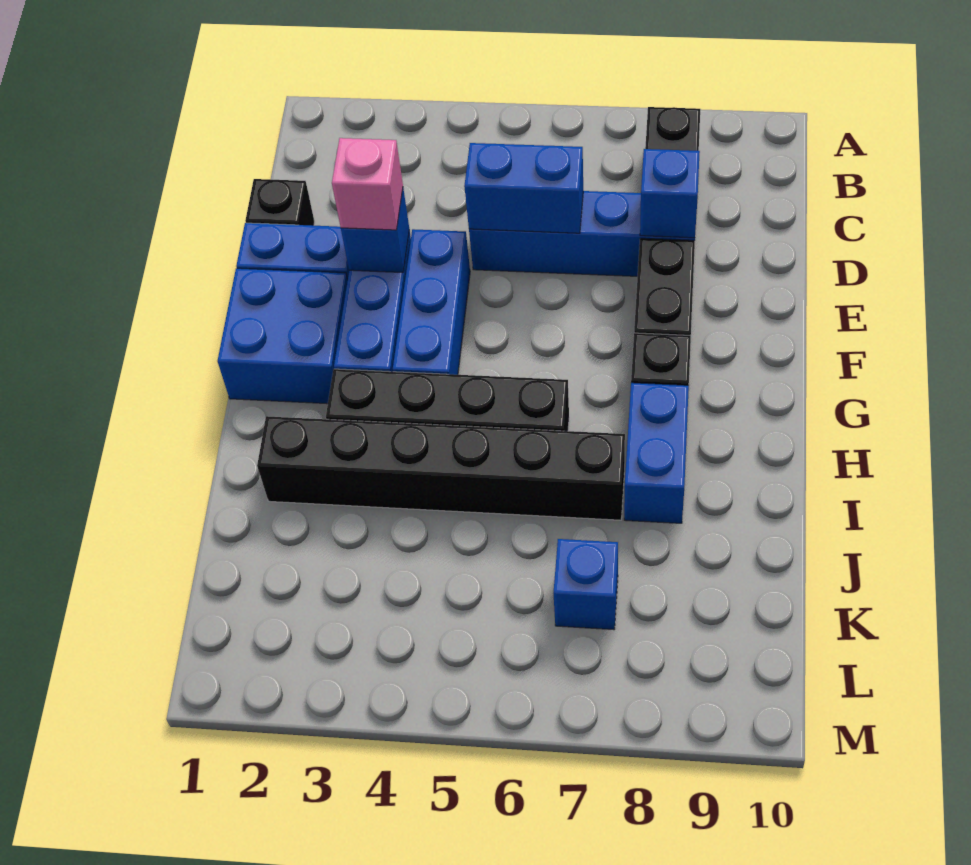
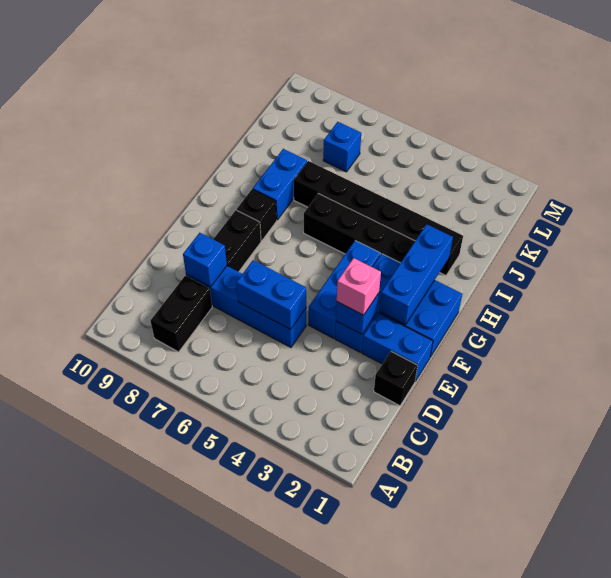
none -> blue brick F2:H2 level 2

